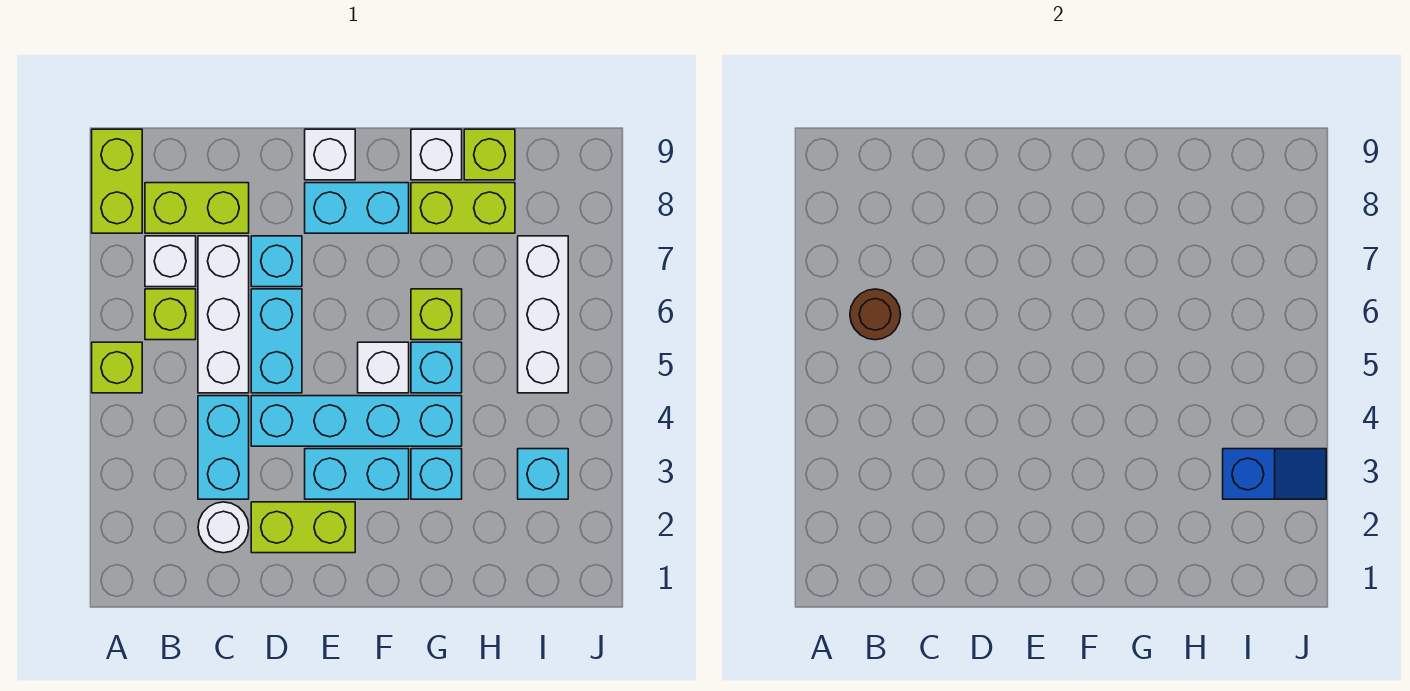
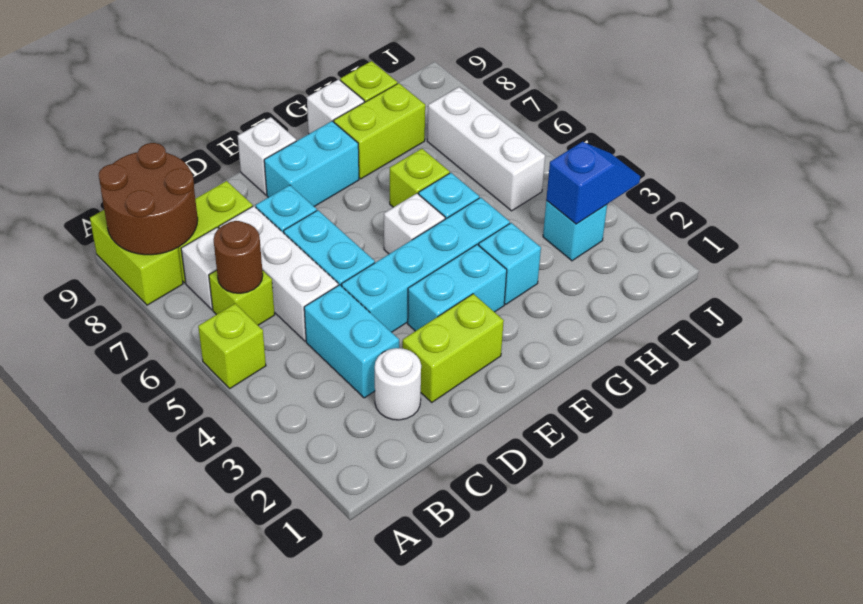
none -> brown round brick A8:B9 level 2

